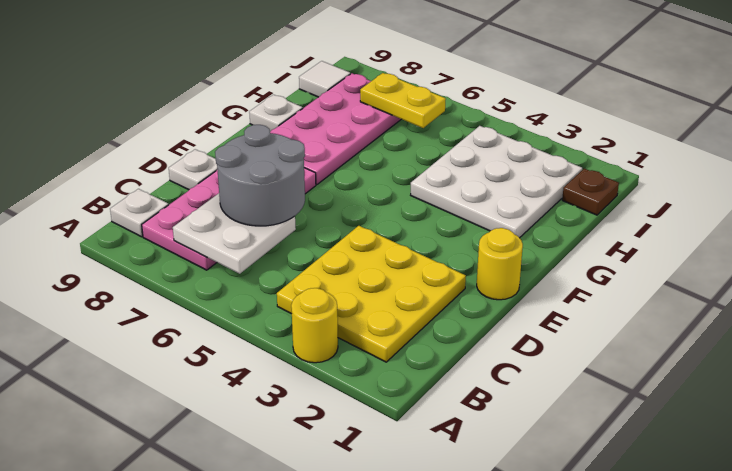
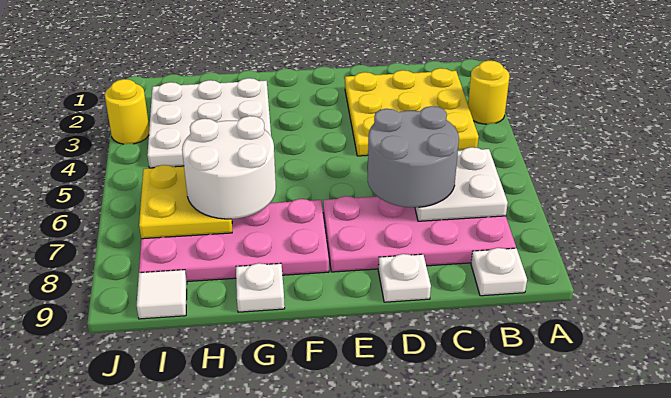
yellow round brick E1 level 1 -> yellow round brick J3 level 1
none -> white round brick G6:H7 level 3
brown plate I1 level 1 -> none
yellow plate I6:I7 level 2 -> yellow plate H6:I7 level 2

